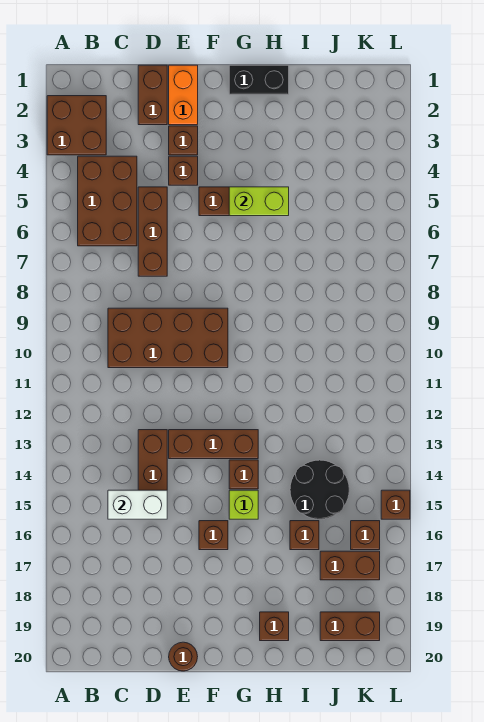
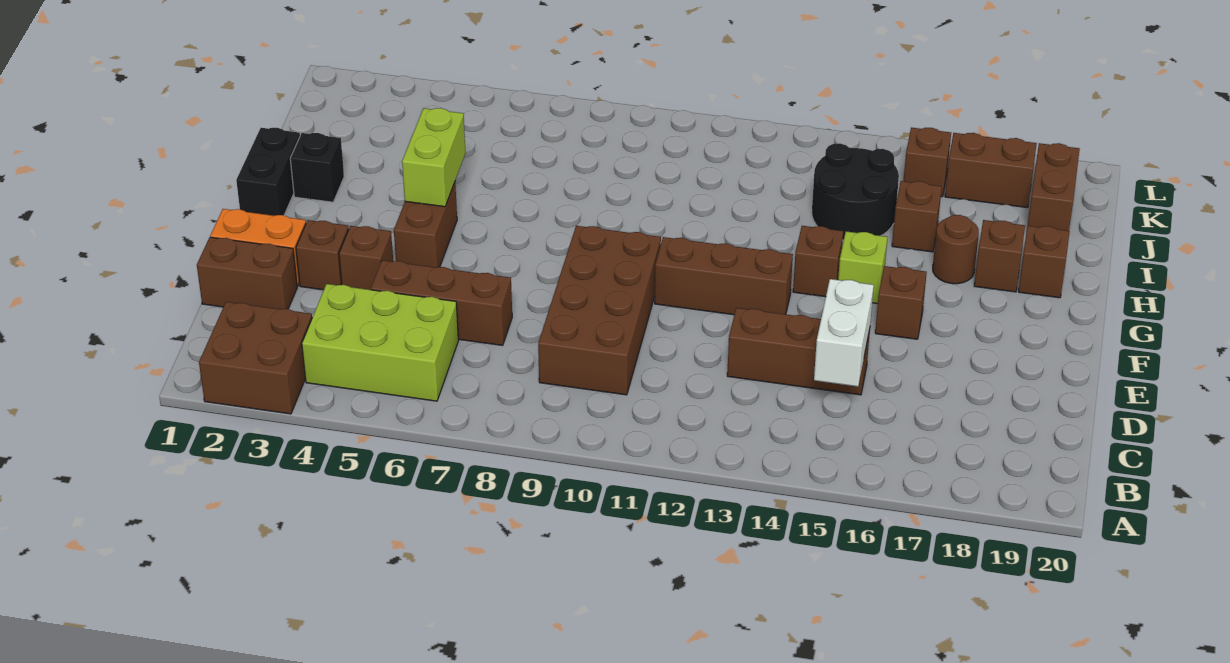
brown brick B4:C6 level 1 -> lime brick B4:C6 level 1
brown brick E13:G13 level 1 -> brown brick F11:F13 level 1
brown round brick E20 level 1 -> brown round brick H17 level 1
none -> black brick H2 level 1
brown brick J17:K17 level 1 -> brown brick K17:K18 level 1
brown brick L15 level 1 -> brown brick H18 level 1

